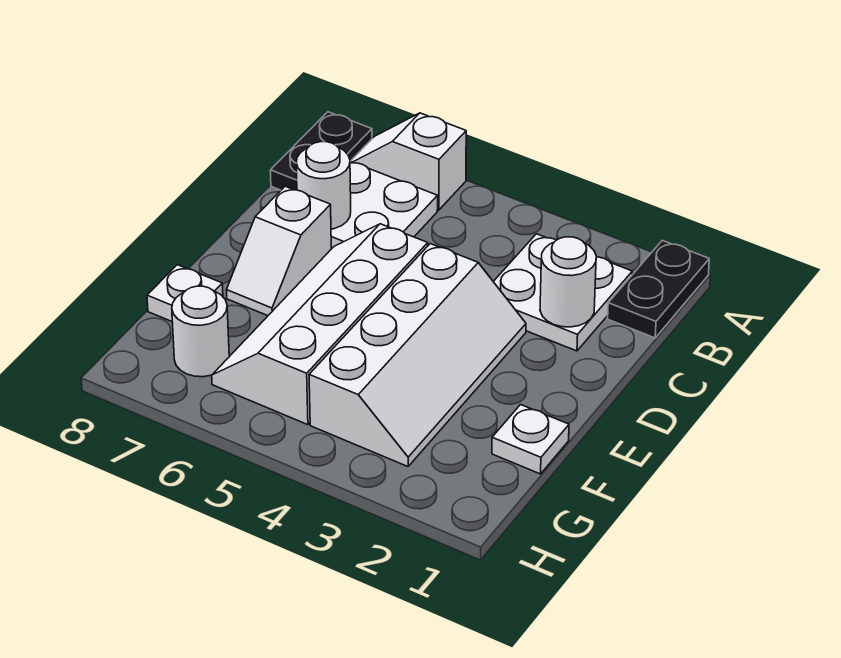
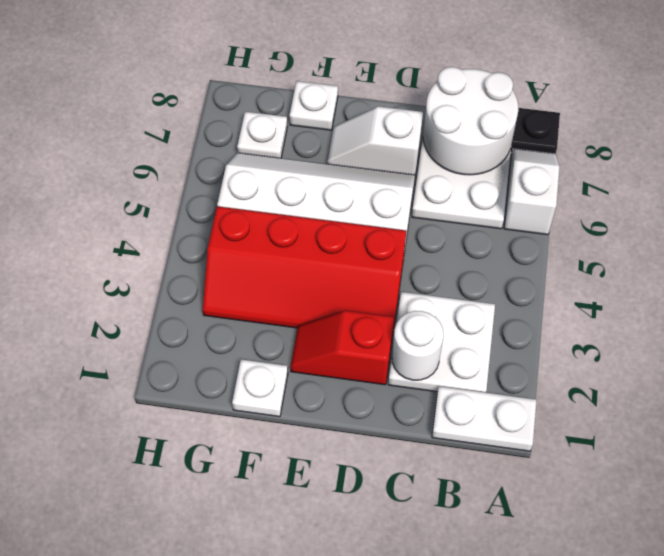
black plate A1:B1 level 1 -> white plate A1:B1 level 1
white round brick C7 level 2 -> white round brick B7:C8 level 2
none -> red slope D2:E2 level 1 top D
white slope D3:G4 level 1 top 4 -> red slope D3:G4 level 1 top 4
white round brick G7 level 1 -> white plate G7 level 1

